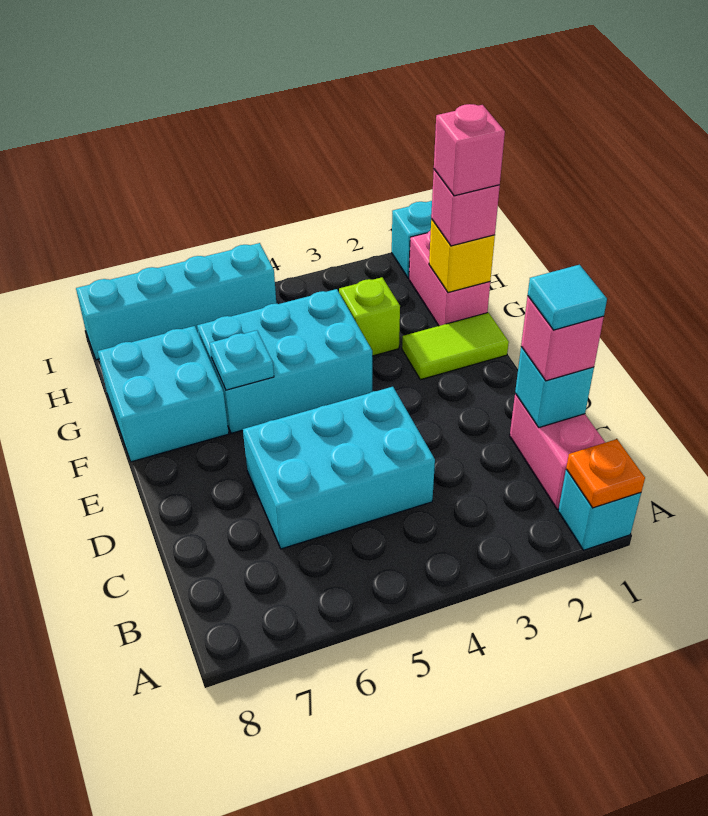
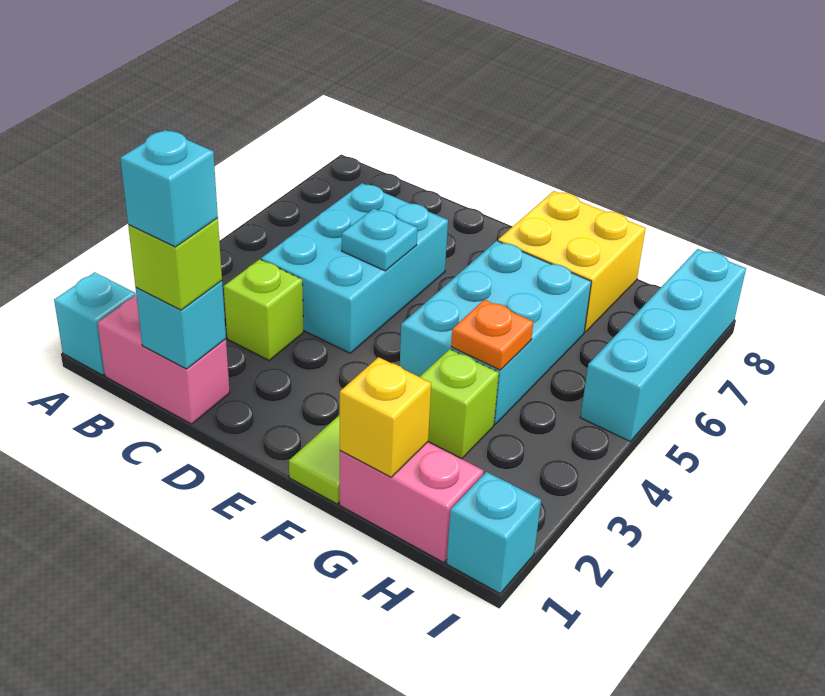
orange plate A1 level 2 -> orange plate G4 level 2
pink brick C1 level 3 -> lime brick C1 level 3
cyan tile C1 level 4 -> cyan brick C1 level 4
none -> lime brick C3 level 1
cyan plate F6 level 2 -> cyan plate D5 level 2
cyan brick F7:G8 level 1 -> yellow brick F7:G8 level 1
pink brick G1 level 3 -> none
pink brick G1 level 4 -> none

